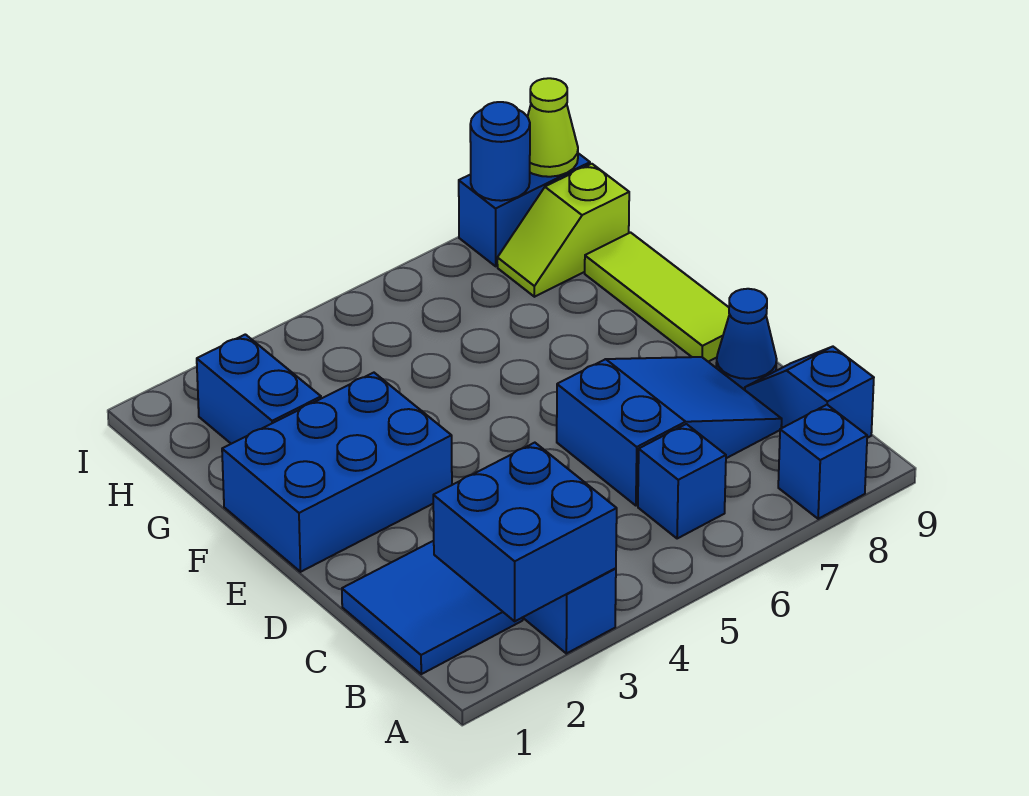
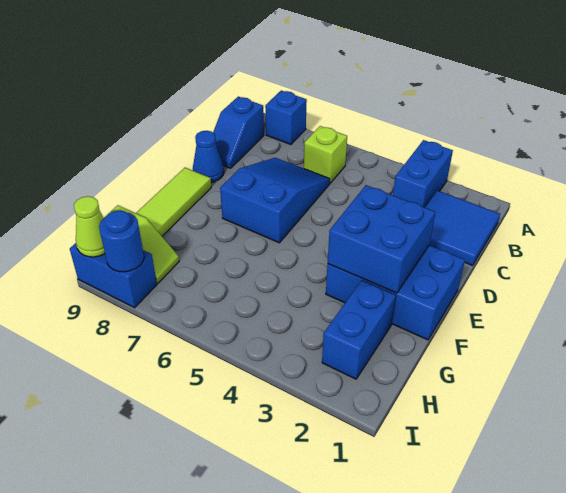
blue brick A2:B3 level 2 -> blue brick E2:F3 level 2
blue brick B6 level 1 -> lime brick B6 level 1
blue slope C6:D8 level 1 top 6 -> blue slope C6:E7 level 1 top E

